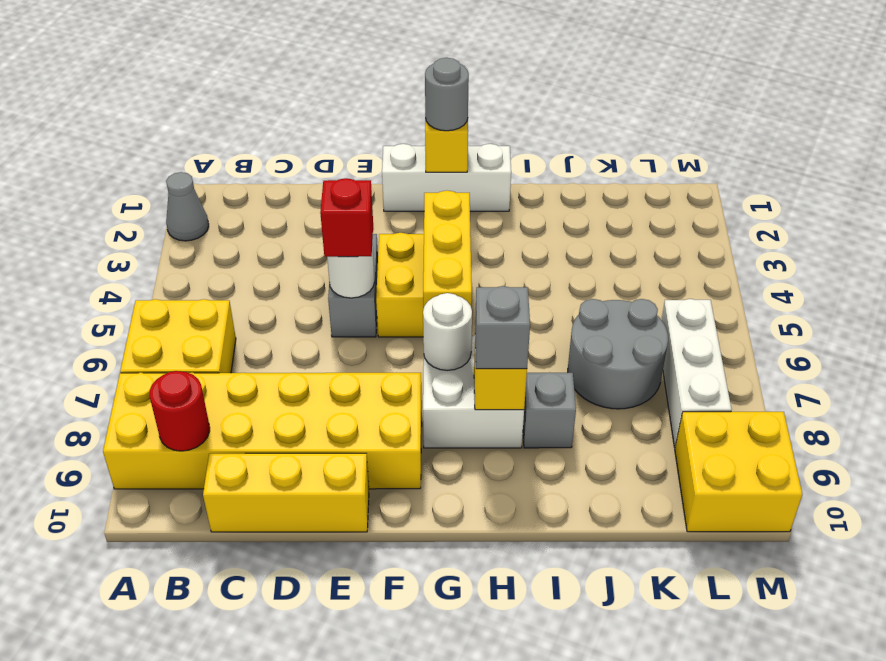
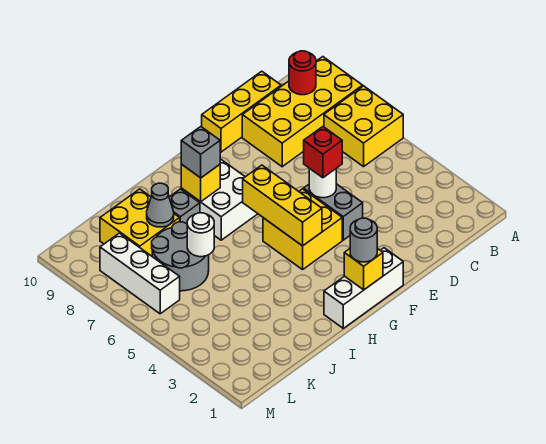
grey cone A2 level 1 -> grey cone J8 level 2
yellow brick A8:F9 level 1 -> yellow brick A8:D9 level 1
white round brick G7 level 2 -> white round brick J6 level 2
yellow brick L9:M10 level 1 -> yellow brick J8:K9 level 1

